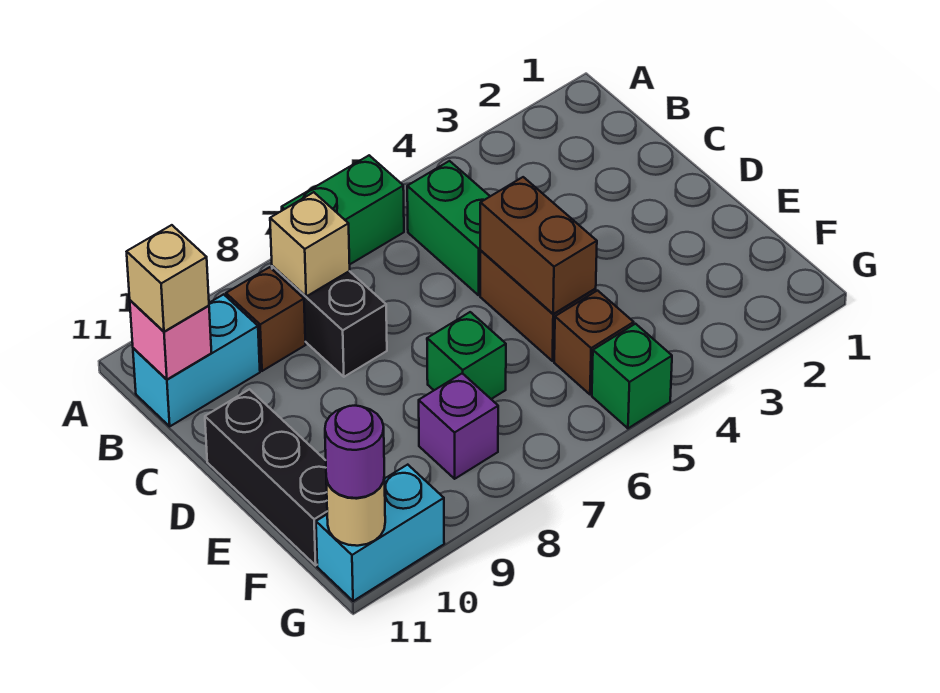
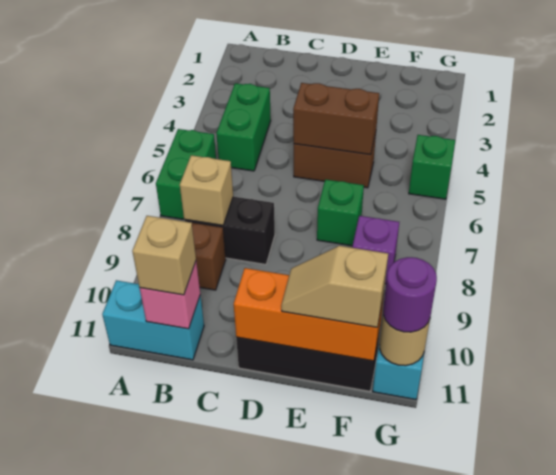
green brick B5:C5 level 1 -> green brick B4:B5 level 1
cyan brick B10:B11 level 1 -> cyan brick A11:B11 level 1
none -> orange brick D11:F11 level 2
none -> tan slope E11:F11 level 3 top F
brown brick F5 level 1 -> none

